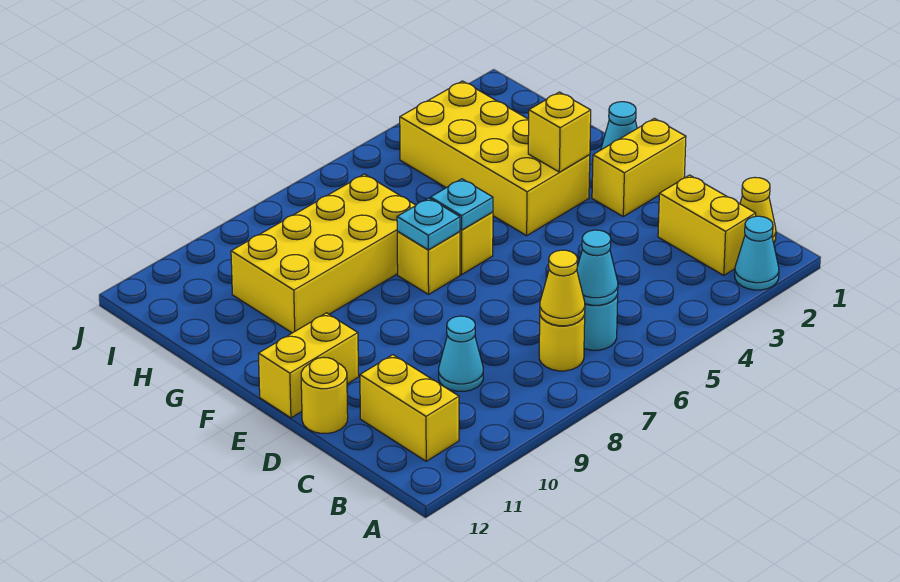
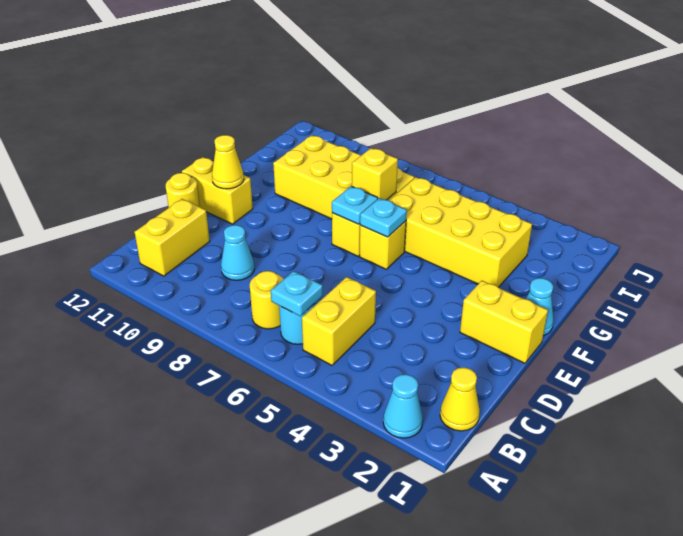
yellow brick B2:C2 level 1 -> yellow brick B5:C5 level 1
cyan cone B6 level 2 -> cyan plate B6 level 2
yellow cone B7 level 2 -> yellow cone E11 level 2
yellow brick F3:I4 level 1 -> yellow brick G3:H6 level 1
yellow brick F3 level 2 -> yellow brick G7 level 2

